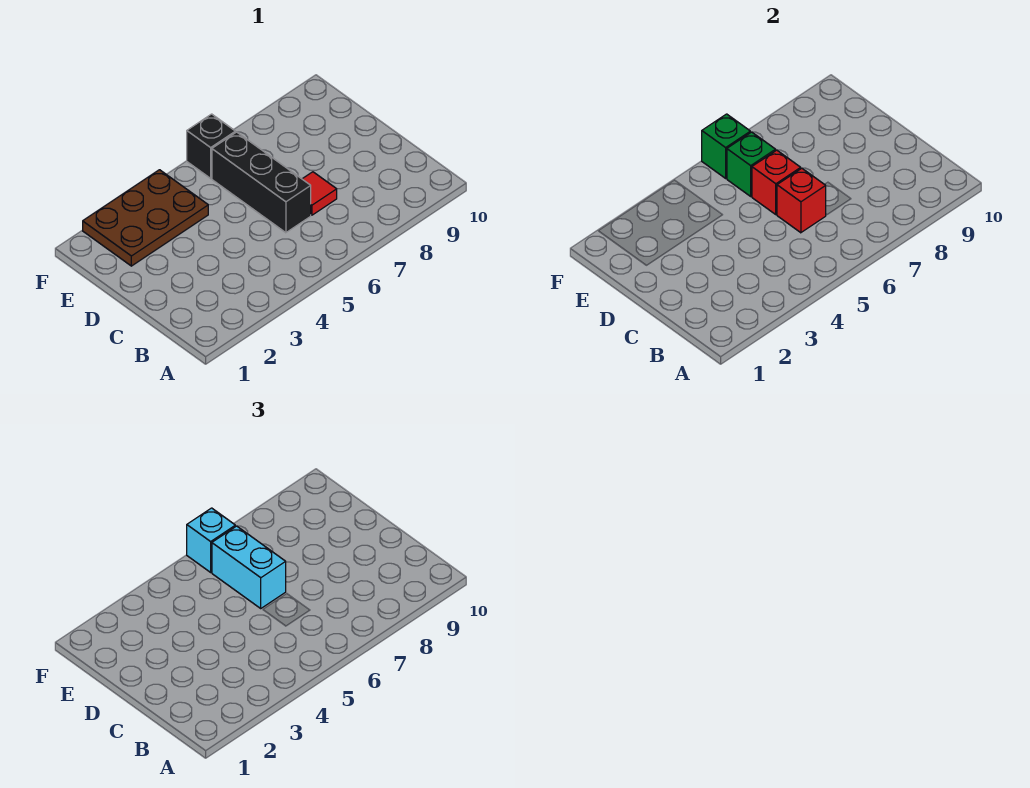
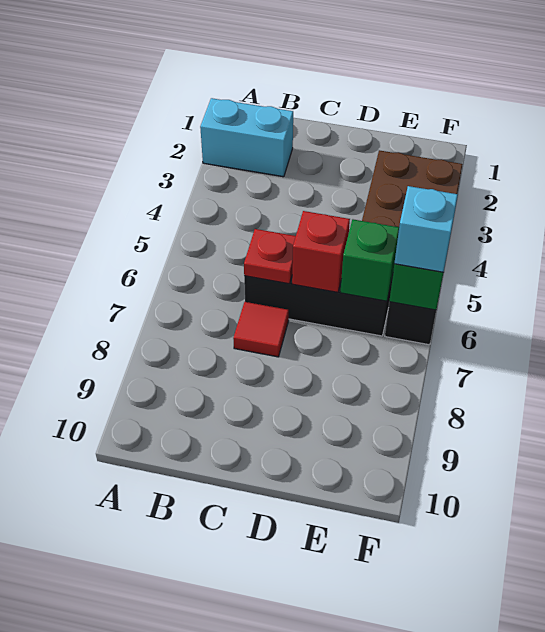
red brick C6 level 2 -> red plate C6 level 2
cyan brick D6:E6 level 3 -> cyan brick A2:B2 level 1

